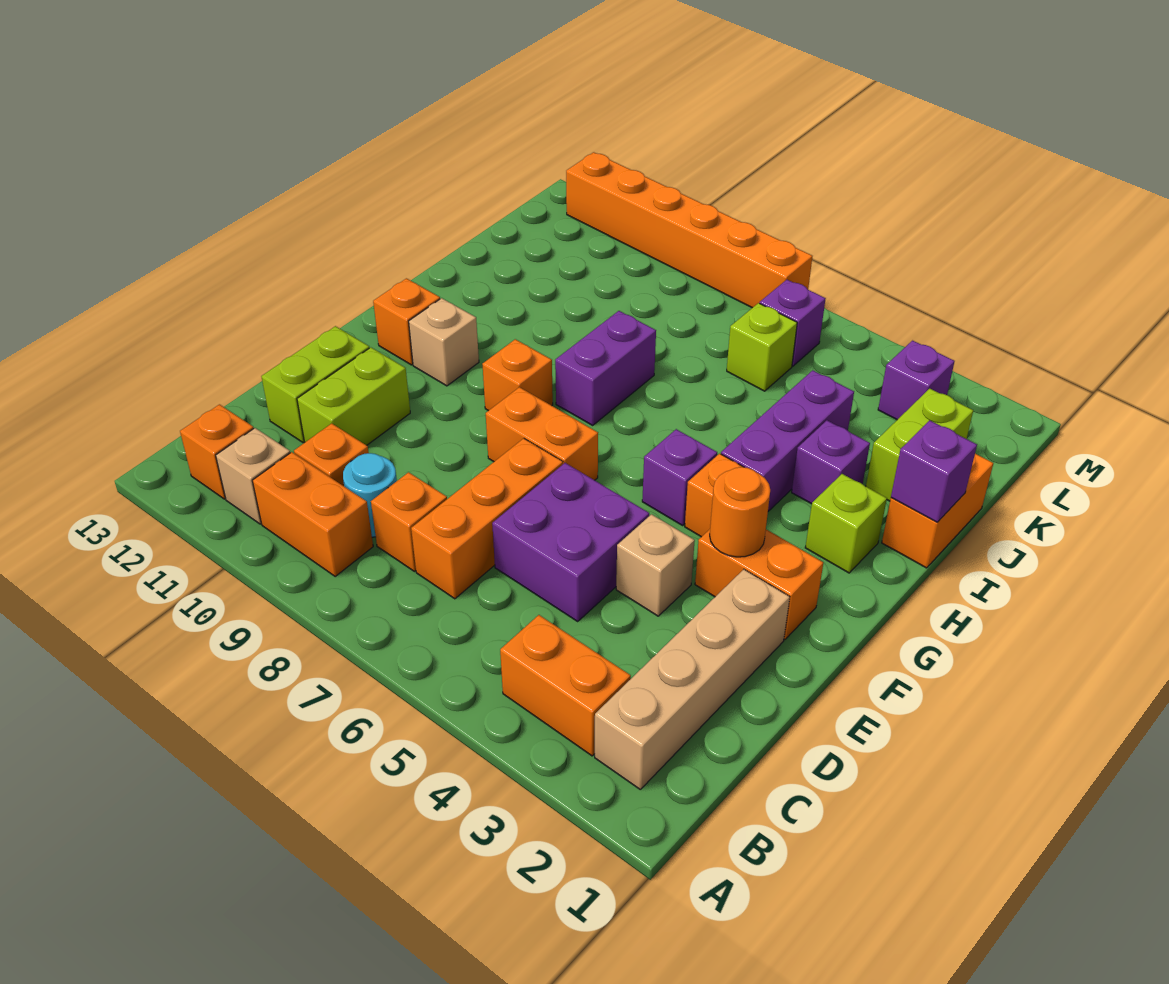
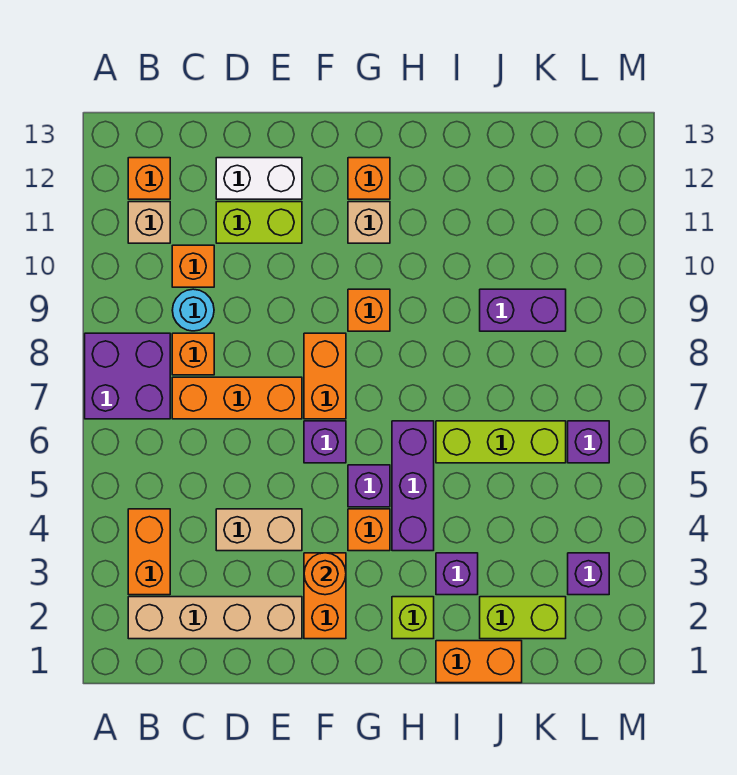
orange brick B9:B10 level 1 -> none
purple brick D5:E6 level 1 -> purple brick A7:B8 level 1
lime brick D12:E12 level 1 -> white brick D12:E12 level 1
tan brick E4 level 1 -> tan brick D4:E4 level 1
purple brick H4:J4 level 1 -> purple brick H4:H6 level 1
purple brick H8:I8 level 1 -> purple brick J9:K9 level 1
purple brick I1 level 2 -> purple brick F6 level 1
lime brick K6 level 1 -> lime brick I6:K6 level 1
orange brick M7:M12 level 1 -> none

